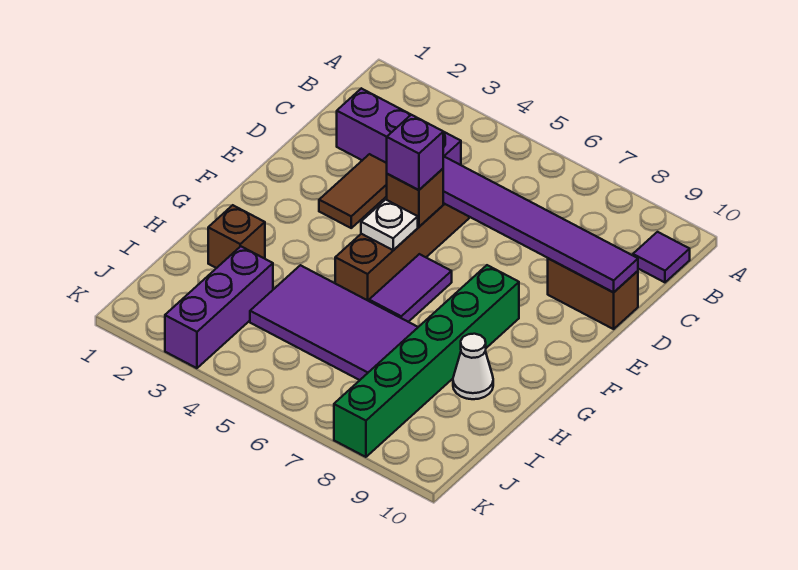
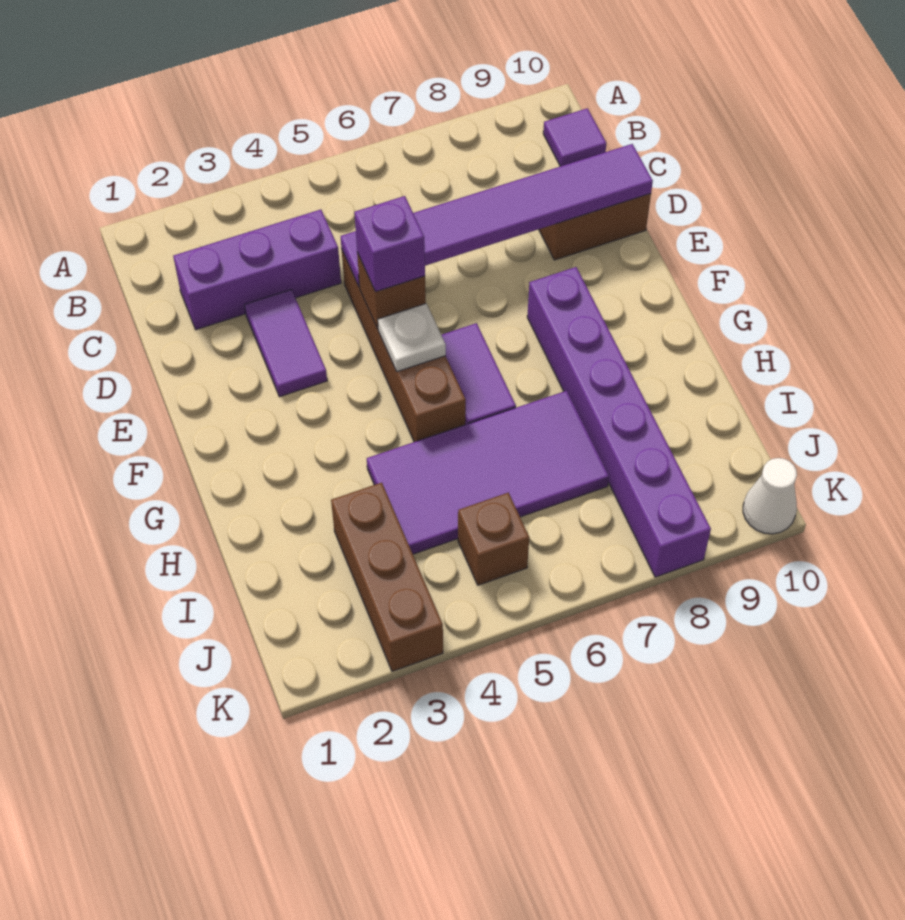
brown tile D3:E3 level 1 -> purple tile D3:E3 level 1
green brick F8:K8 level 1 -> purple brick F8:K8 level 1
brown brick H2 level 1 -> brown brick J5 level 1
white cone H9 level 1 -> white cone K10 level 1
purple brick I3:K3 level 1 -> brown brick I3:K3 level 1

